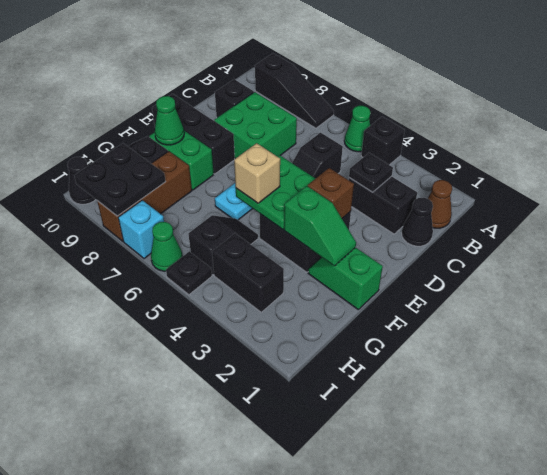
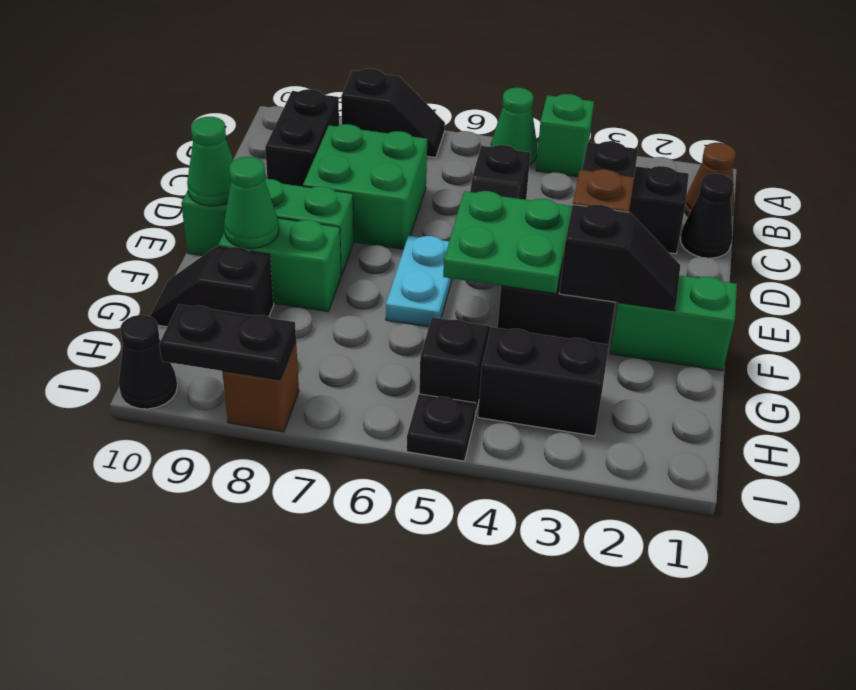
black brick A4 level 1 -> green brick A4 level 1
black slope A7:A9 level 1 top 9 -> black slope A7:A8 level 1 top 8
black brick C9 level 1 -> black brick B9:C9 level 1
black brick E8:E10 level 1 -> green brick E8:E10 level 1
green slope F1:F2 level 1 top 1 -> green brick F1:F2 level 1
green slope F2:F3 level 2 top 3 -> black slope F2:F3 level 2 top 3
tan brick F5 level 3 -> none
brown brick G8:I8 level 1 -> brown brick I8 level 1
black plate H8:I9 level 2 -> black plate I8:I9 level 2
green cone I6 level 1 -> green cone E10 level 2
cyan brick I7 level 1 -> none

